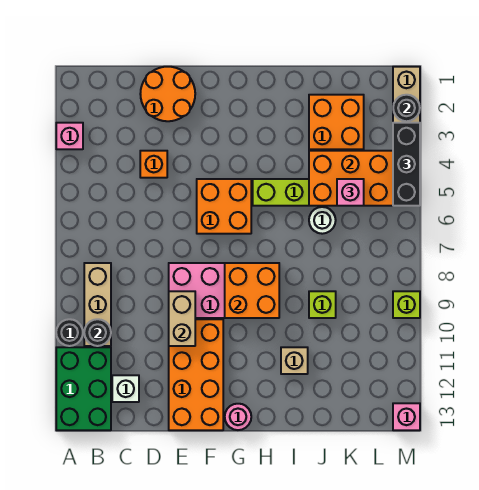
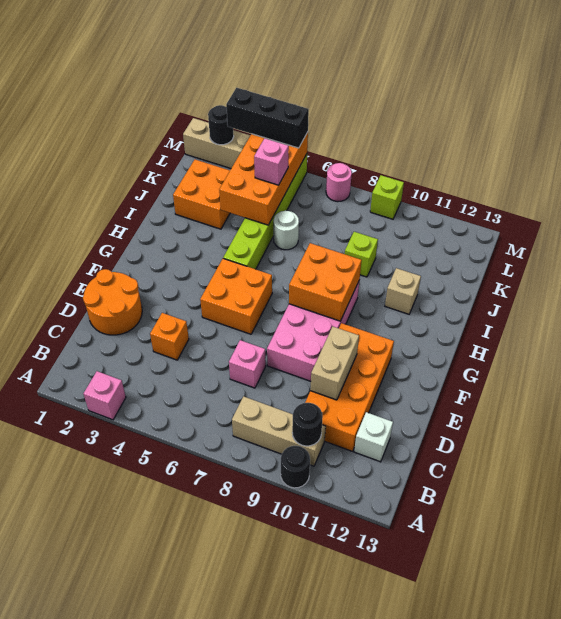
green brick A11:B13 level 1 -> none
tan brick E9:E10 level 2 -> tan brick D10:E10 level 2
orange brick E10:F13 level 1 -> orange brick C10:F11 level 1
pink round brick G13 level 1 -> pink round brick M7 level 1
pink brick M13 level 1 -> pink brick D7 level 1

